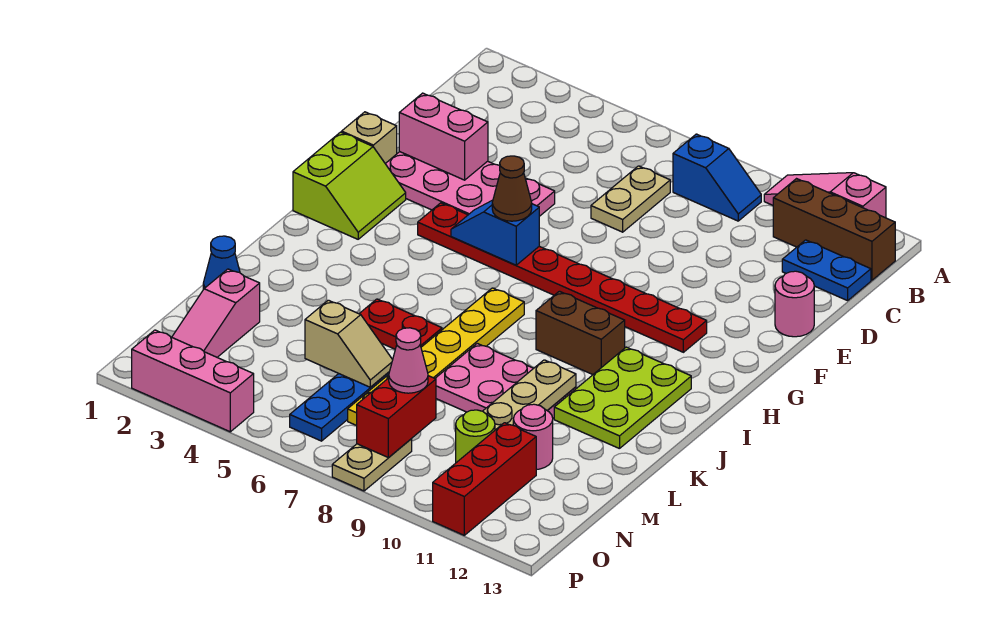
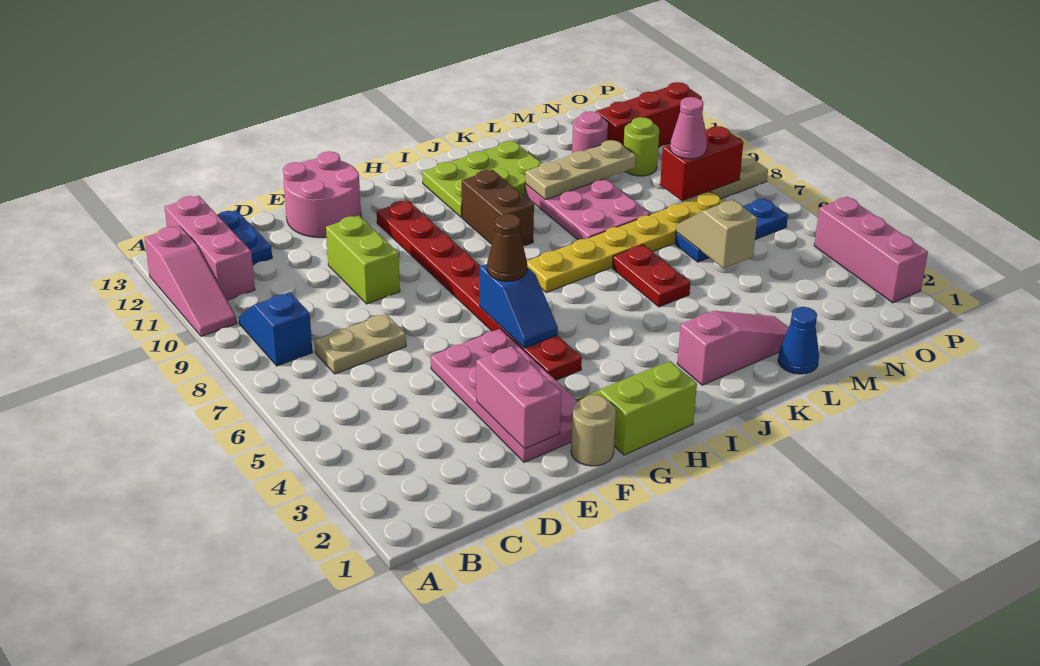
brown brick B11:B13 level 1 -> pink brick B11:B13 level 1
none -> lime brick E9:E10 level 1
pink round brick E13 level 1 -> pink round brick E12:F13 level 1
tan brick F1 level 1 -> tan round brick F1 level 1
pink slope M2:O2 level 1 top M -> pink slope J2:L2 level 1 top J

